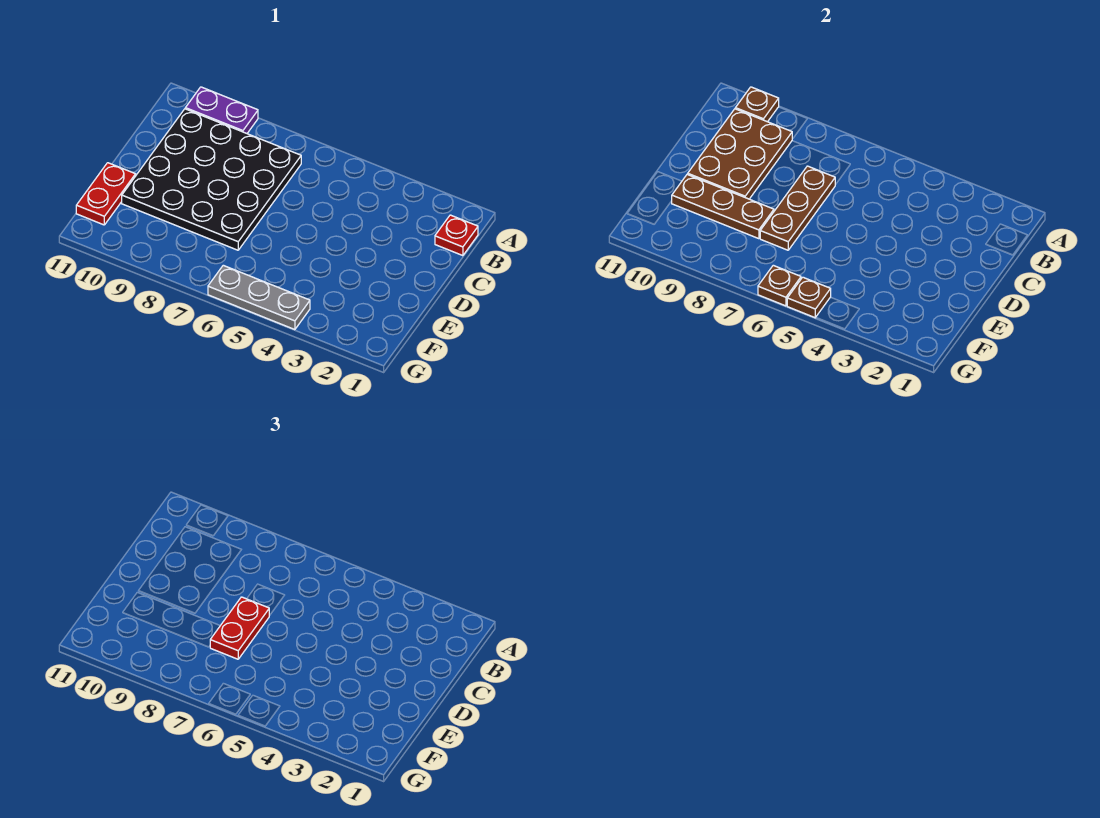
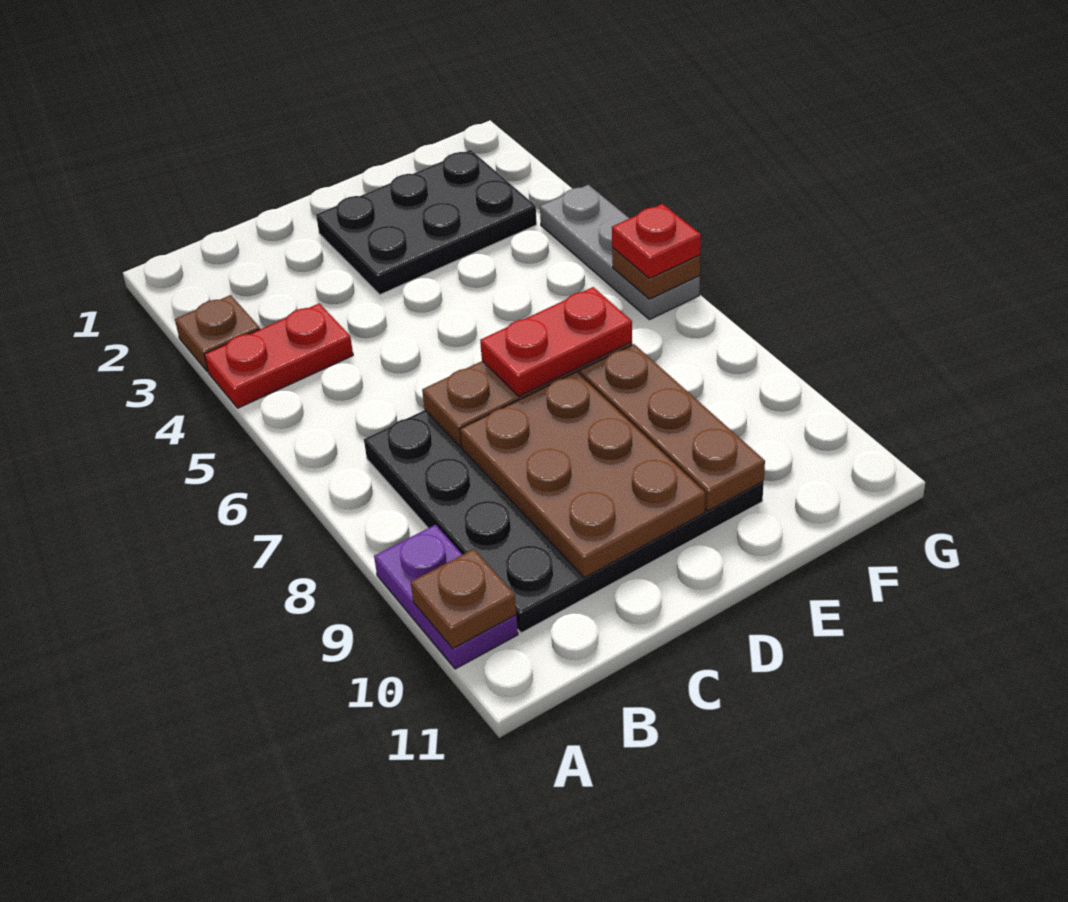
red plate B1 level 1 -> red plate G6 level 3
brown plate B9:D10 level 2 -> brown plate C8:D10 level 2
none -> black plate D2:F3 level 1
red plate E11:F11 level 1 -> red plate A4:B4 level 1
brown plate G5 level 2 -> brown plate A3 level 1

